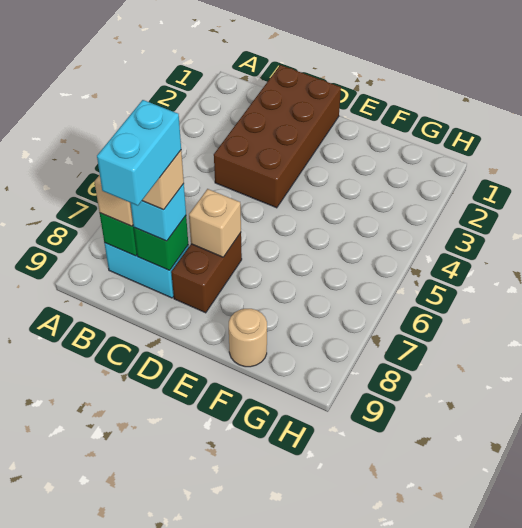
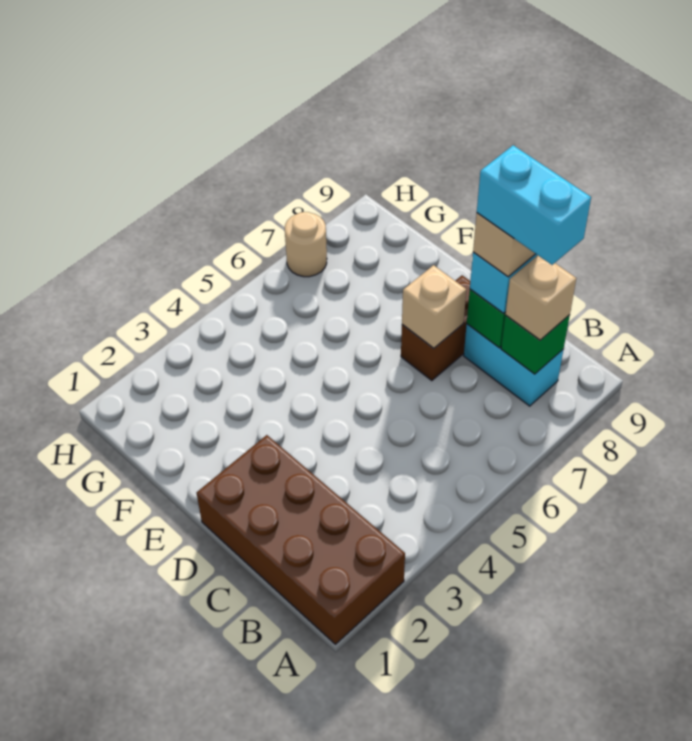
brown brick C1:D4 level 1 -> brown brick A1:D2 level 1
cyan brick C8:C9 level 5 -> cyan brick B8:C8 level 5
tan round brick F9 level 1 -> tan round brick H7 level 1

